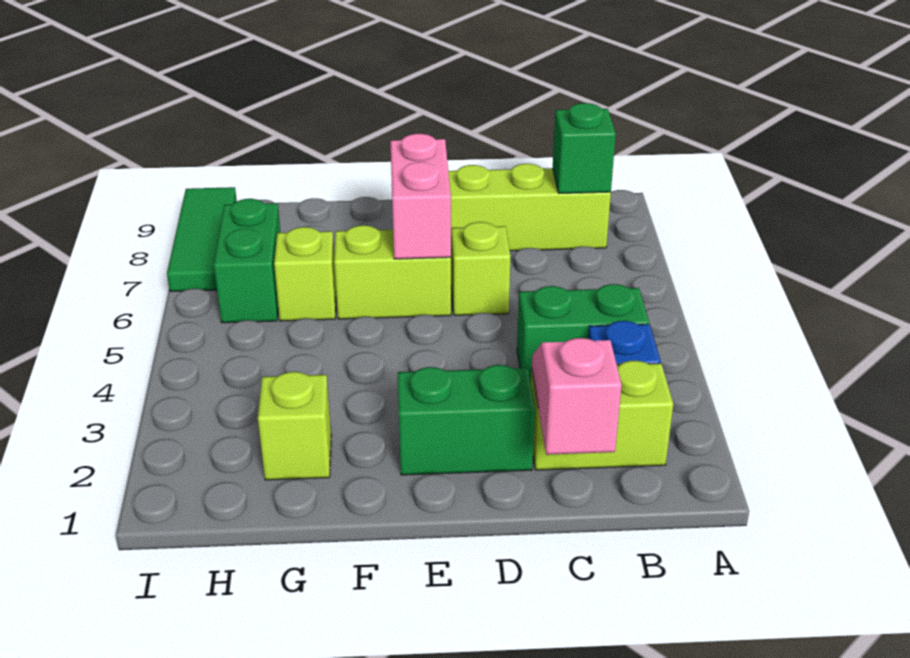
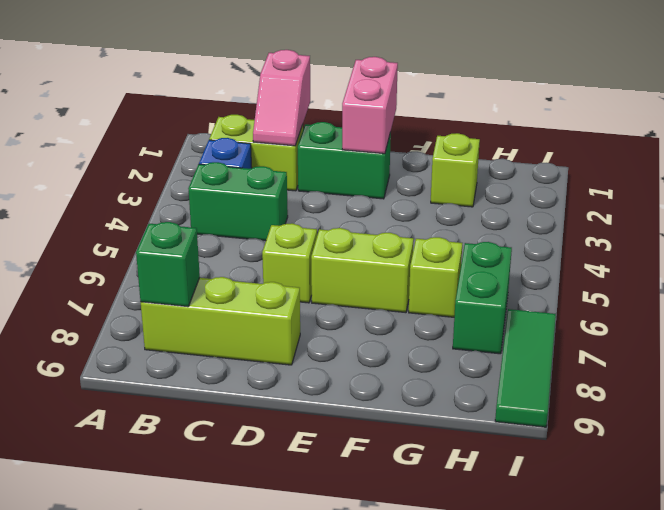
pink brick E6:E7 level 2 -> pink brick E1:E2 level 2

